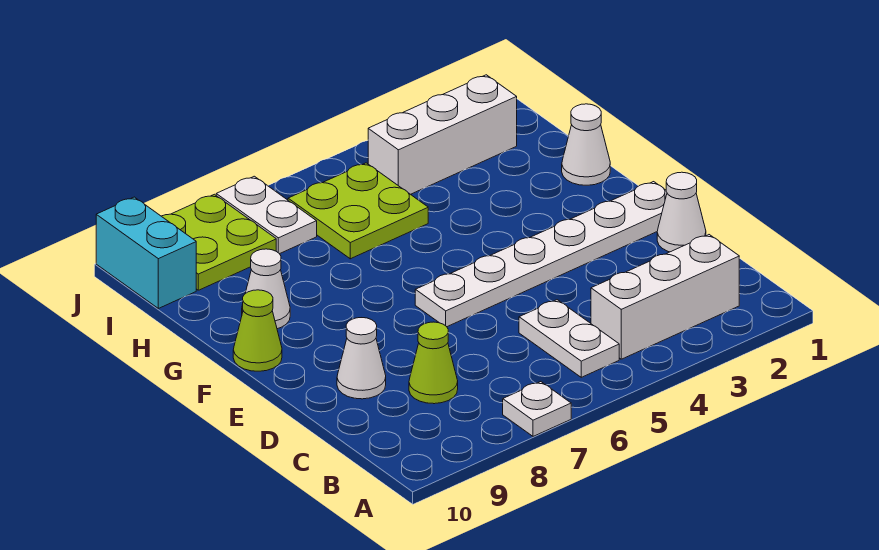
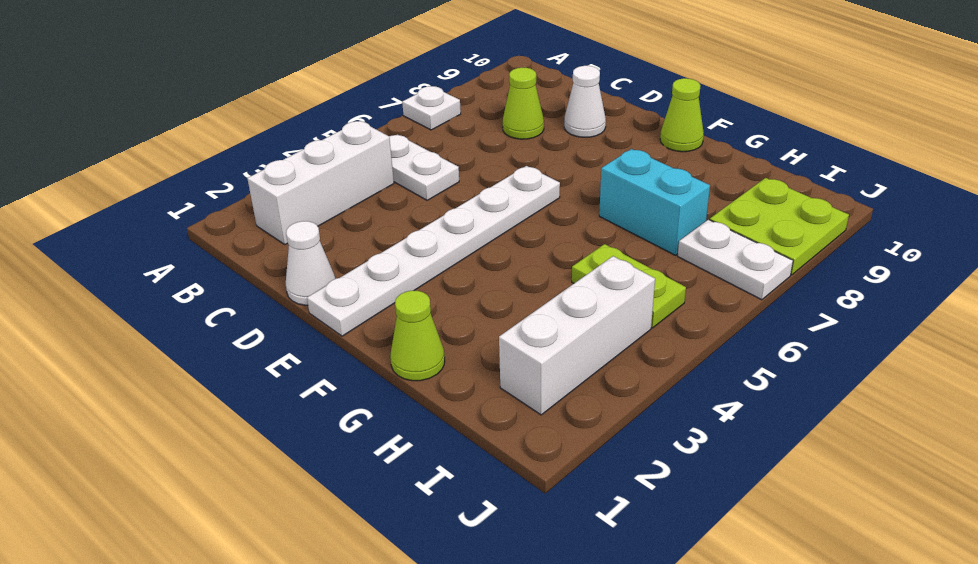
white cone G1 level 1 -> lime cone G1 level 1
white cone G9 level 1 -> none
lime plate H5:I6 level 1 -> lime plate H5:I5 level 1
cyan brick I10:J10 level 1 -> cyan brick G7:H7 level 1

